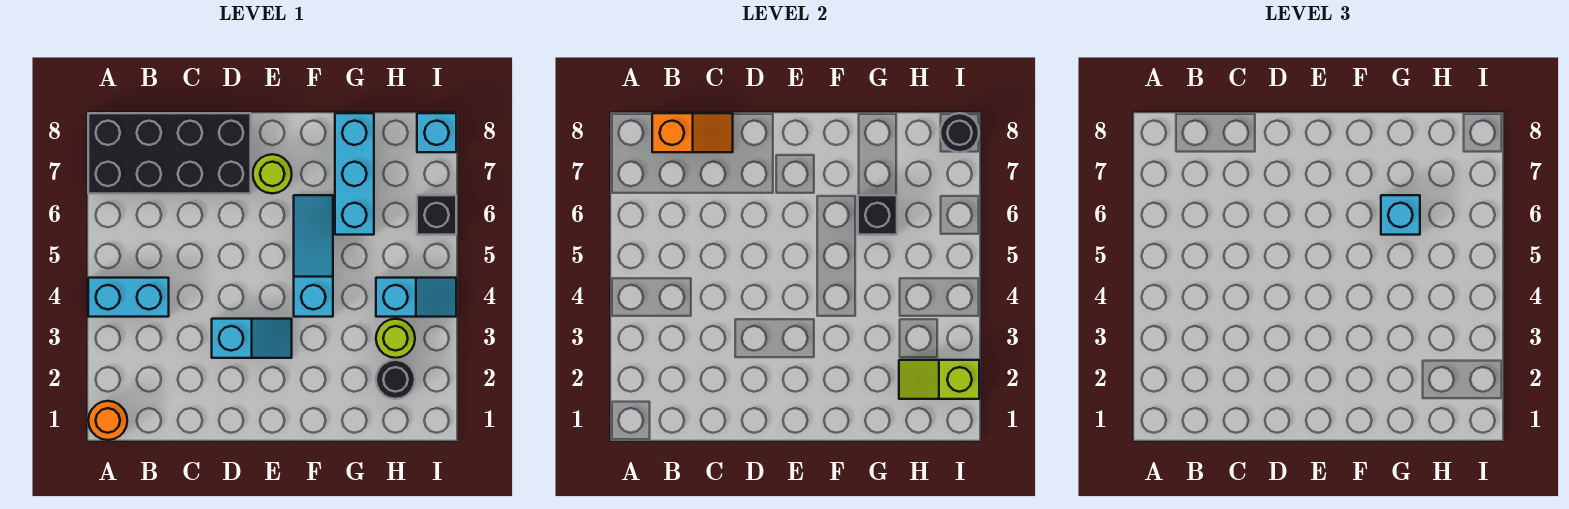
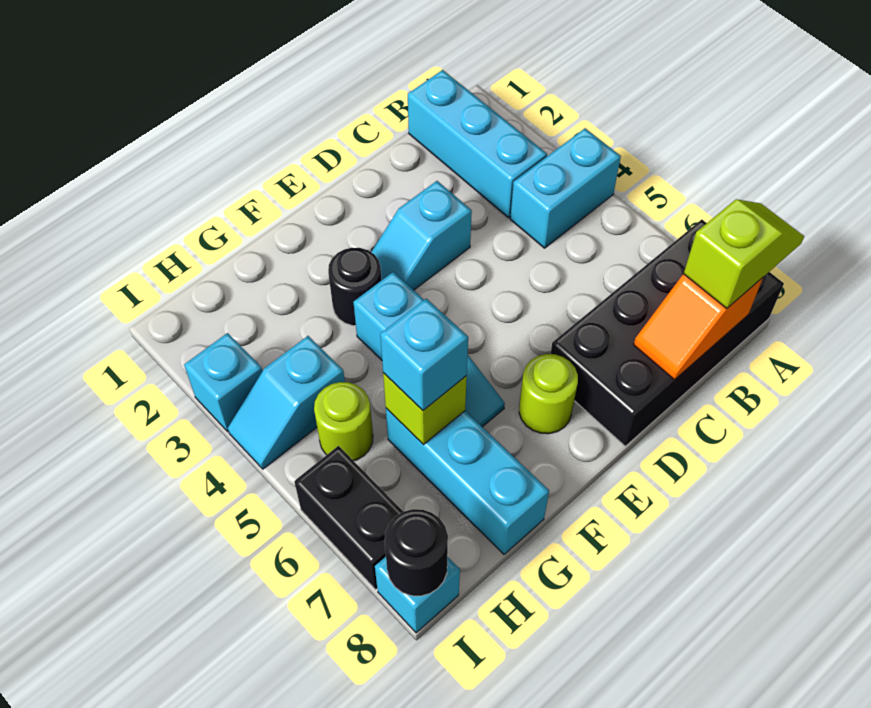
orange round brick A1 level 1 -> none
none -> cyan brick B1:B3 level 1
black brick G6 level 2 -> lime brick G6 level 2
black round brick H2 level 1 -> black round brick F3 level 1
lime slope H2:I2 level 2 top I -> lime slope A8:B8 level 3 top B
lime round brick H3 level 1 -> lime round brick H5 level 1
none -> cyan brick I3 level 1
black brick I6 level 1 -> black brick I6:I7 level 1

